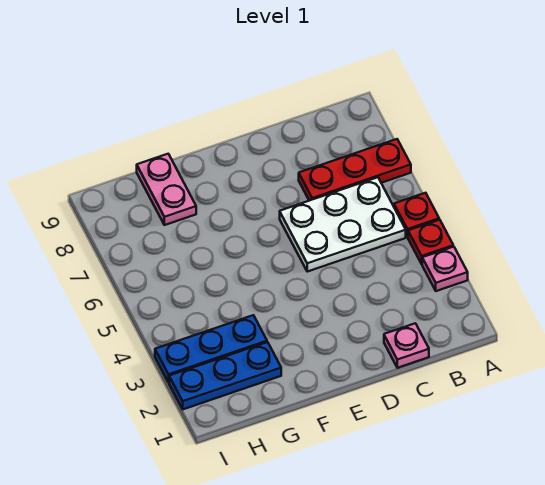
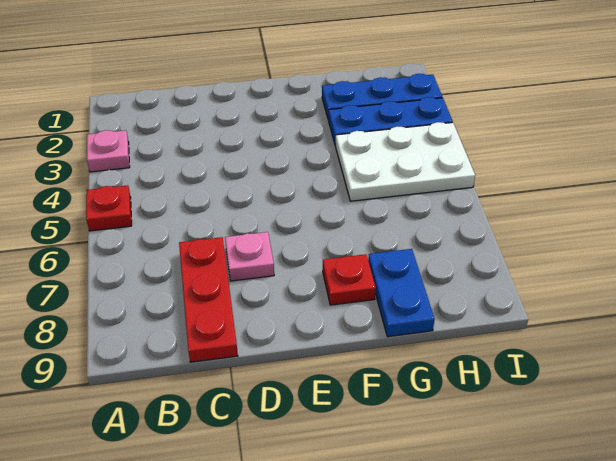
red plate A4 level 1 -> red plate F8 level 1
red plate A7:C7 level 1 -> red plate C7:C9 level 1
white plate B5:D6 level 1 -> white plate G4:I5 level 1
pink plate C1 level 1 -> pink plate D7 level 1
pink plate G8:G9 level 1 -> blue plate G8:G9 level 1

